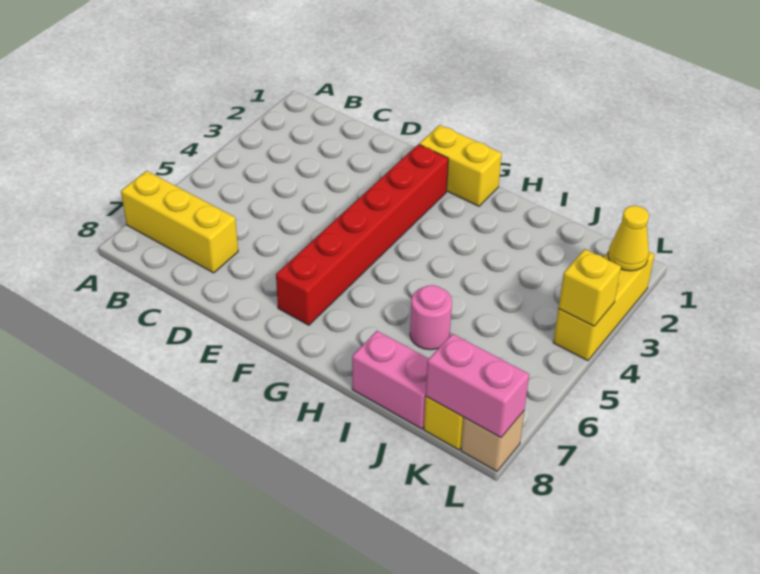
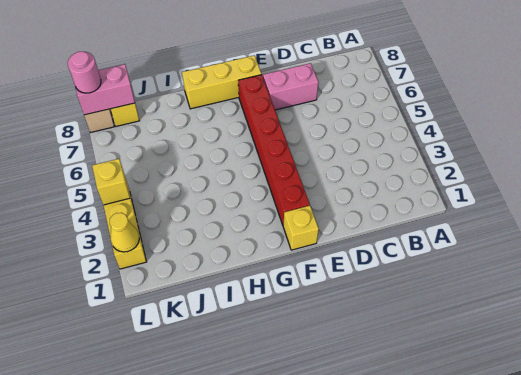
yellow brick A7:C7 level 1 -> yellow brick F8:H8 level 1
yellow brick F1:G1 level 1 -> yellow brick F1 level 1
pink round brick I6 level 1 -> pink round brick L8 level 3
pink brick I8:J8 level 1 -> pink brick D7:E7 level 1

